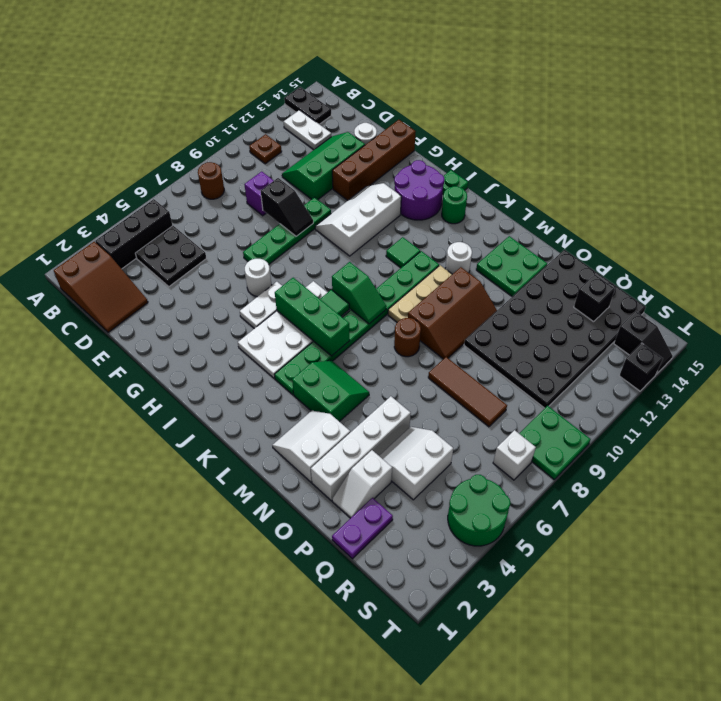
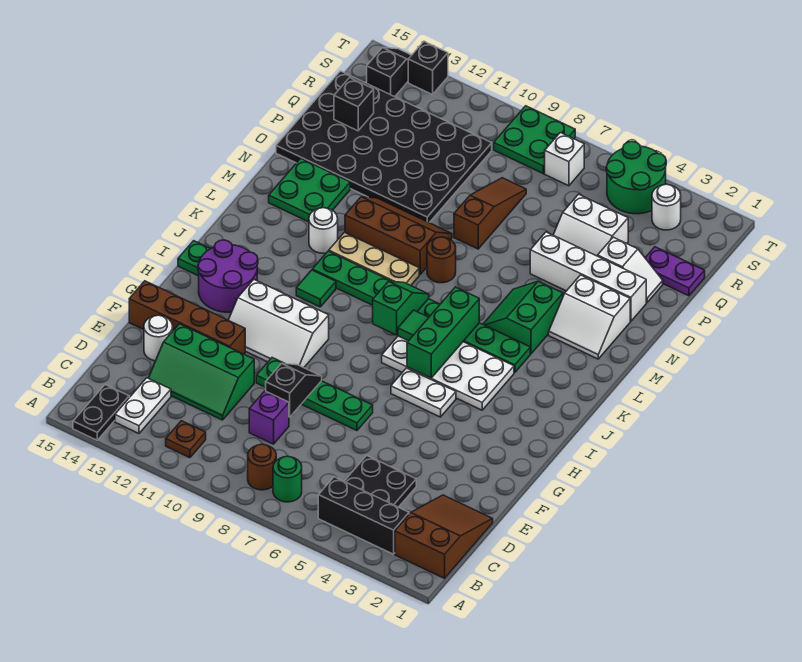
white round brick G6 level 1 -> white round brick S3 level 1
green round brick J14 level 1 -> green round brick B7 level 1
brown tile O8:Q8 level 1 -> brown slope O8:Q8 level 1 top O

